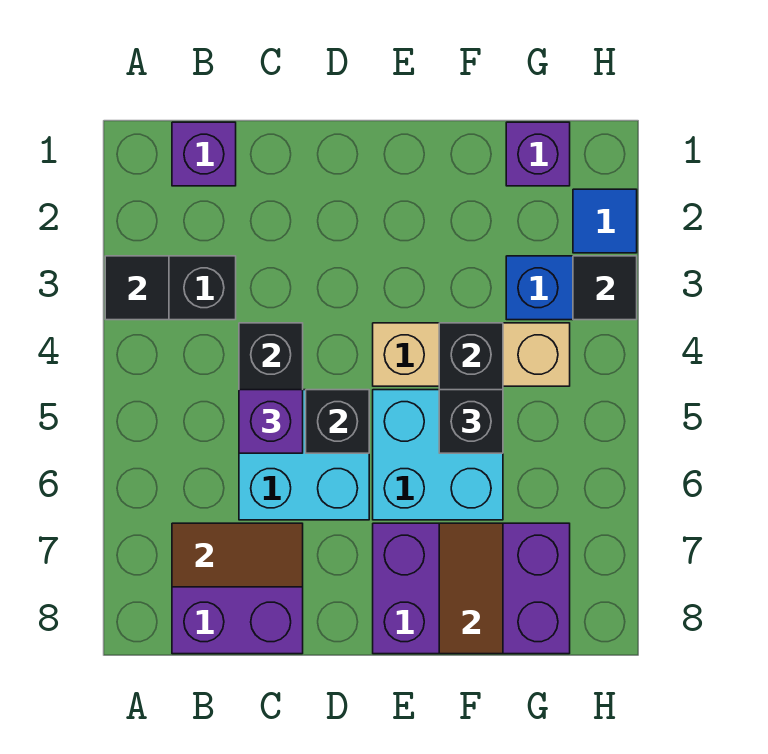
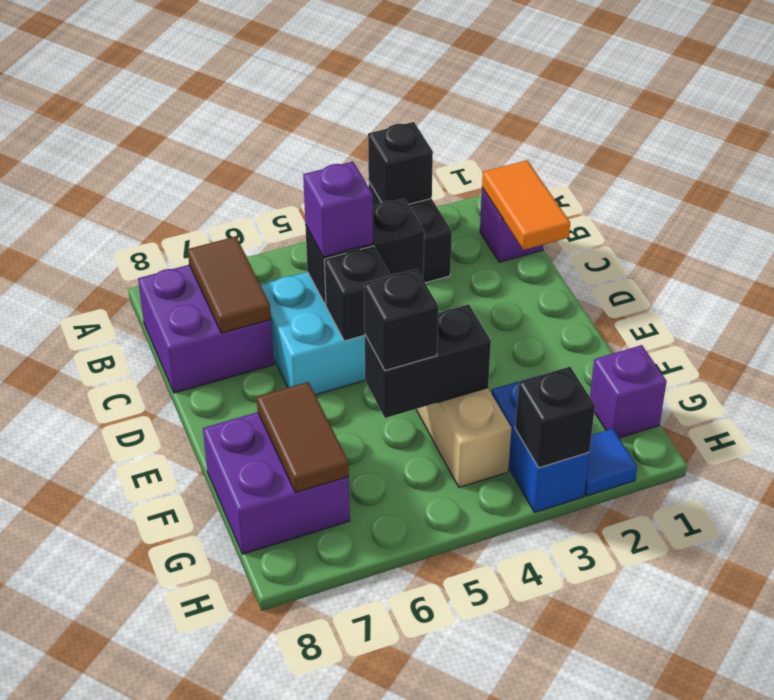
black tile A3 level 2 -> black brick A3 level 2
none -> orange tile B1:C1 level 2
cyan brick E5:F6 level 1 -> none
purple brick E7:G8 level 1 -> purple brick F7:G8 level 1
brown tile F7:F8 level 2 -> brown tile F7:G7 level 2
black tile H3 level 2 -> black brick H3 level 2

